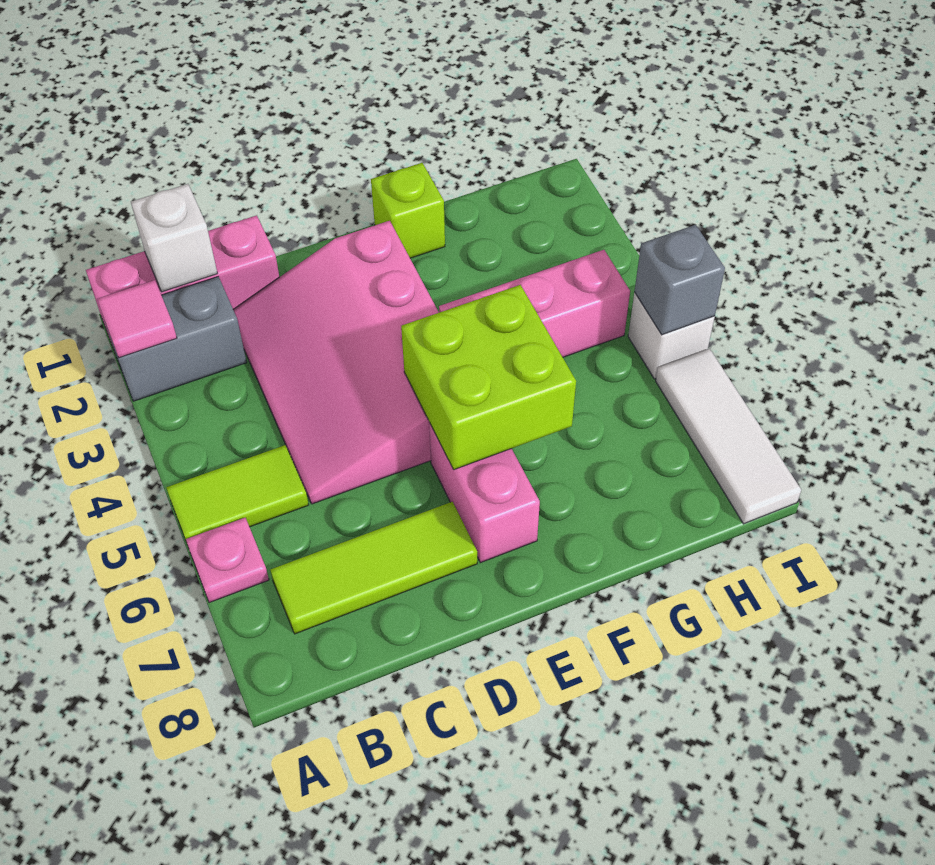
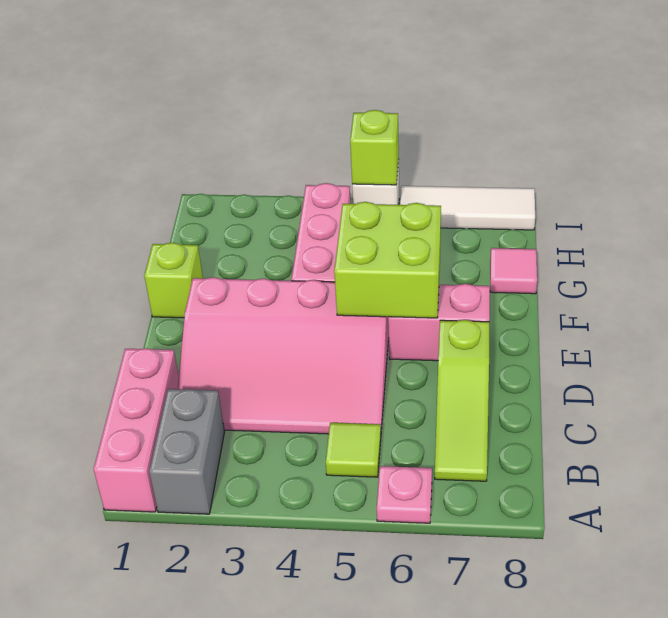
pink tile A2 level 2 -> pink tile G8 level 1
lime tile A5:B5 level 1 -> lime tile B5 level 1
white brick B1 level 2 -> none
lime tile B7:D7 level 1 -> lime slope B7:D7 level 1 top D
grey brick I5 level 2 -> lime brick I5 level 2

